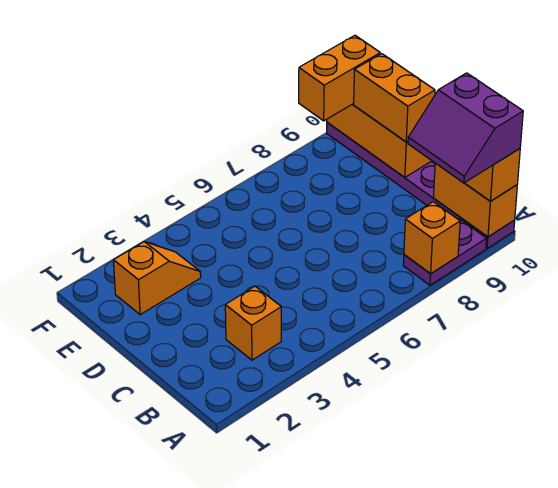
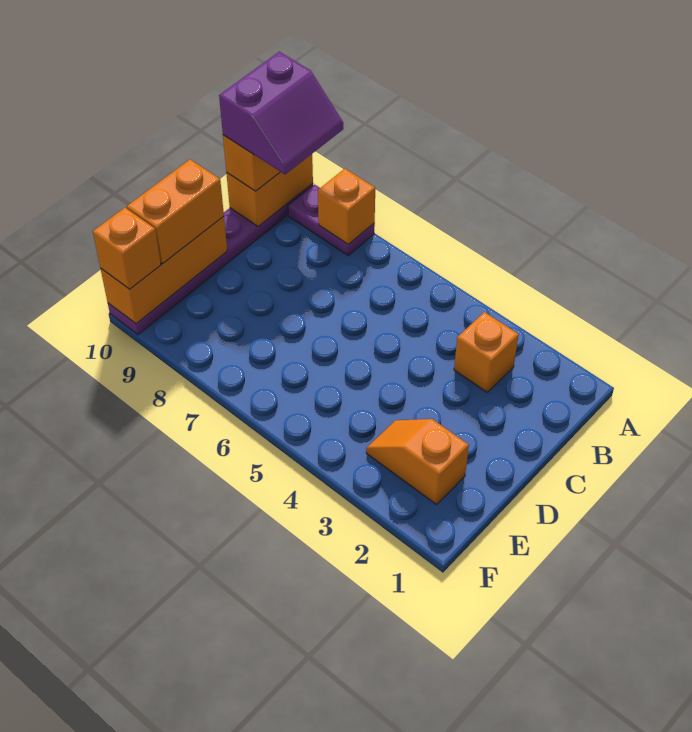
orange brick F9:F10 level 3 -> orange brick F10 level 3

